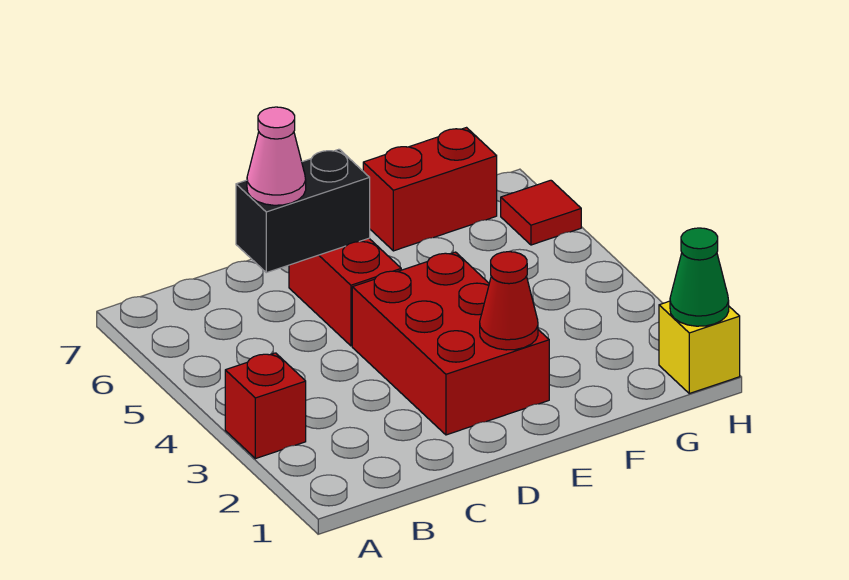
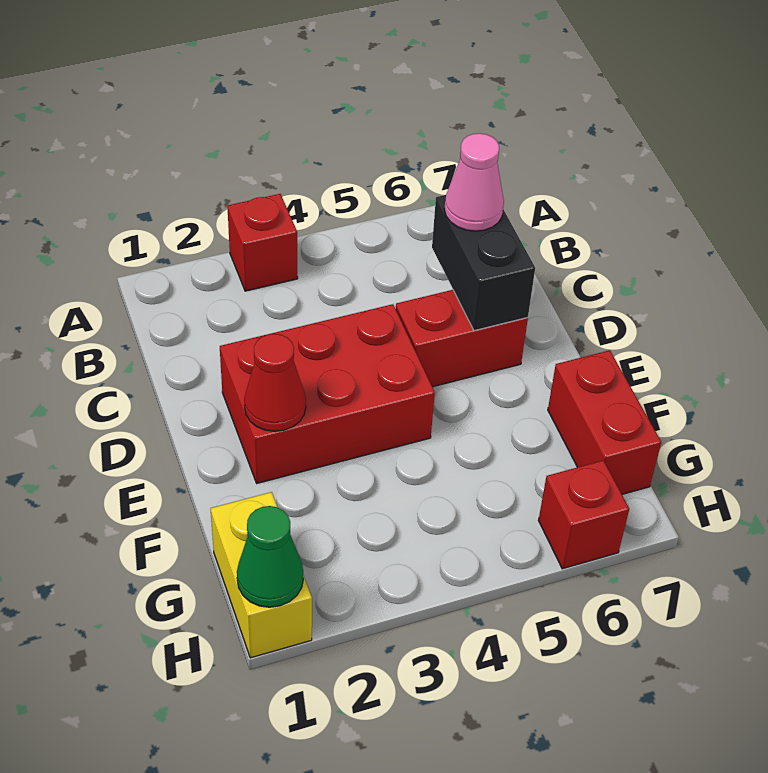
yellow brick H1 level 1 -> yellow brick G1:H1 level 1
red tile H6 level 1 -> red brick H6 level 1

